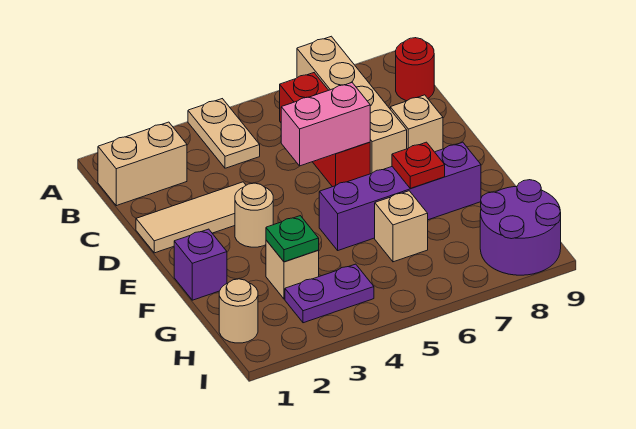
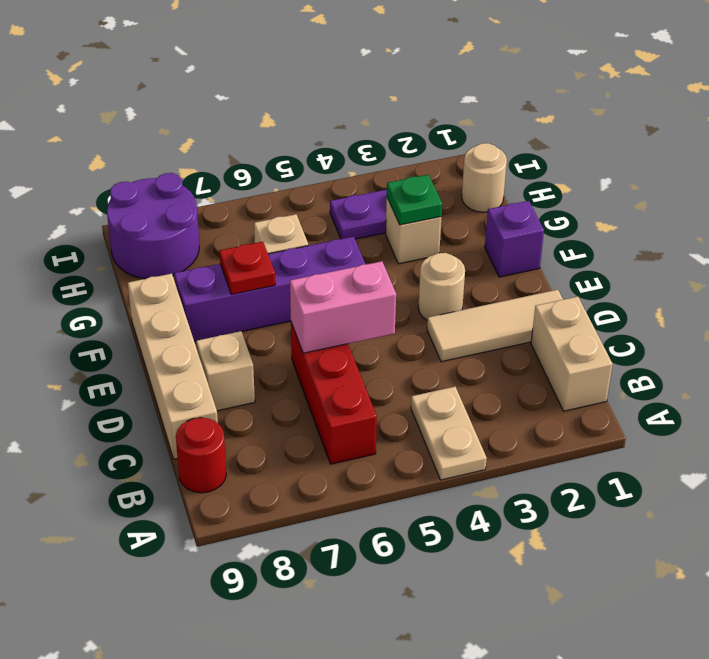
tan brick A7:D7 level 1 -> tan brick C9:F9 level 1
tan brick B1:B2 level 1 -> tan brick B1:C1 level 1

